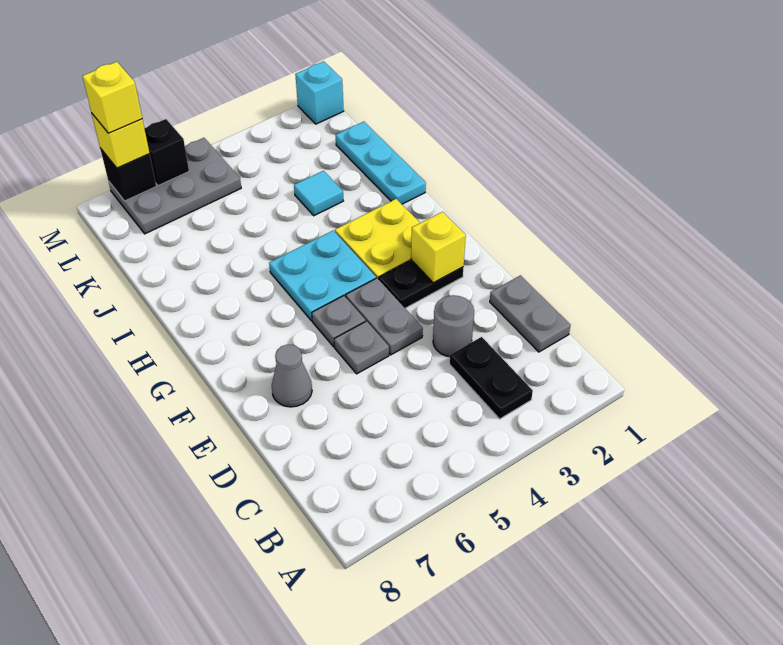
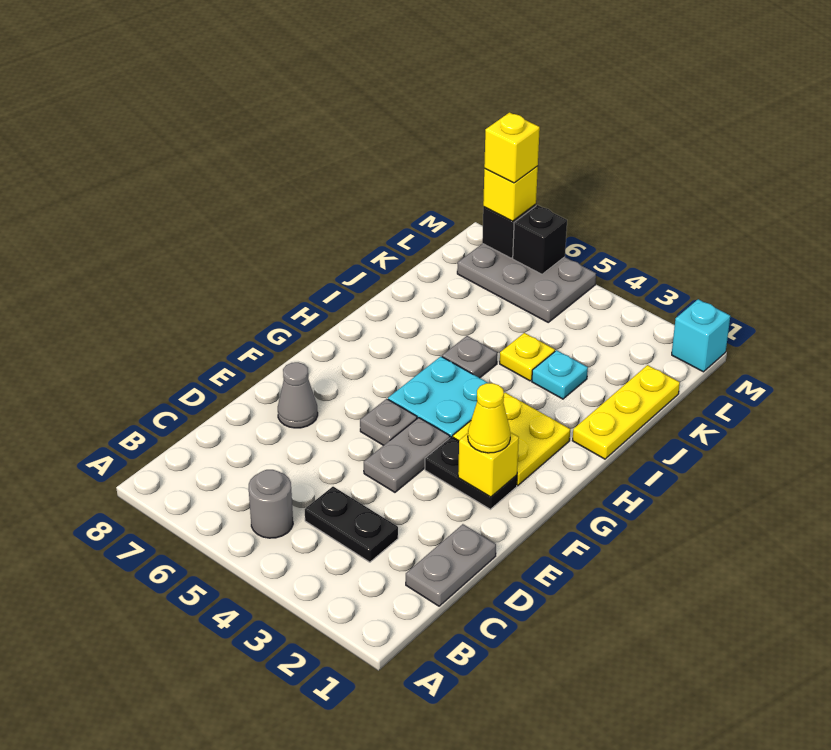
black plate B3:C3 level 1 -> black plate C3:C4 level 1
grey round brick D3 level 1 -> grey round brick B5 level 1
grey plate E5 level 1 -> grey plate I5 level 1
none -> yellow cone F2 level 3
cyan plate I1:K1 level 1 -> yellow plate I1:K1 level 1
cyan tile J3 level 1 -> cyan plate J3 level 1
none -> yellow plate J4 level 1

